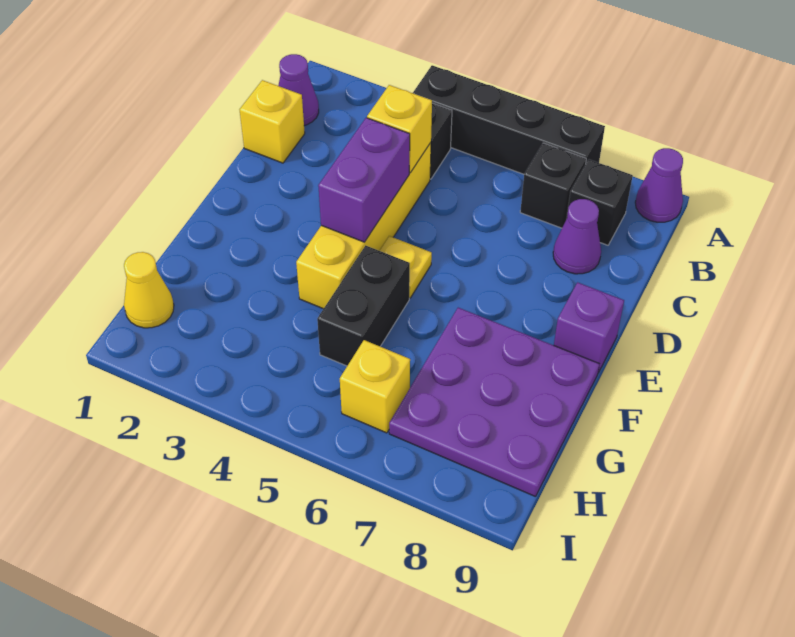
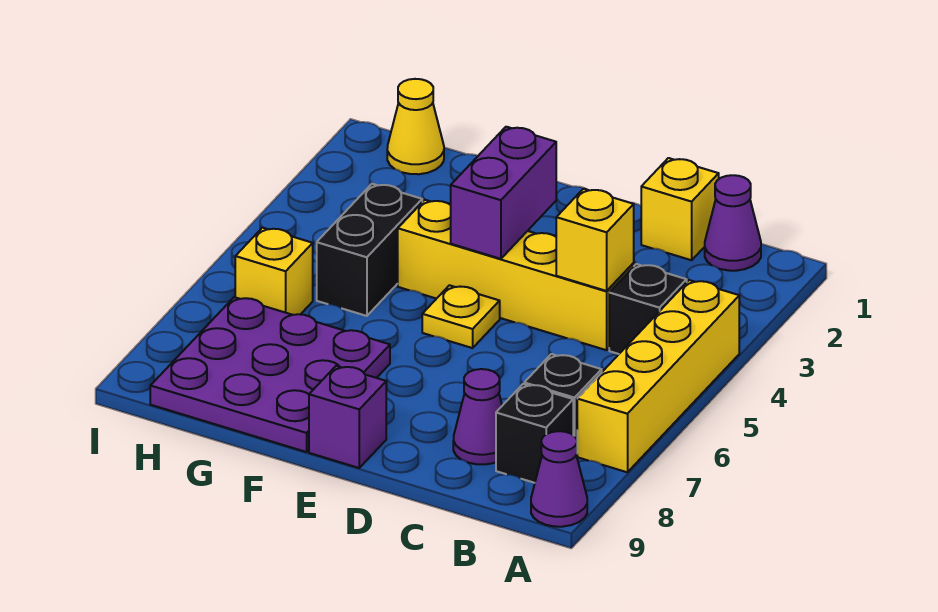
black brick A4:A7 level 1 -> yellow brick A4:A7 level 1
purple brick D4:E4 level 2 -> purple brick E3:E4 level 2
black brick F5:G5 level 1 -> black brick G4:G5 level 1

